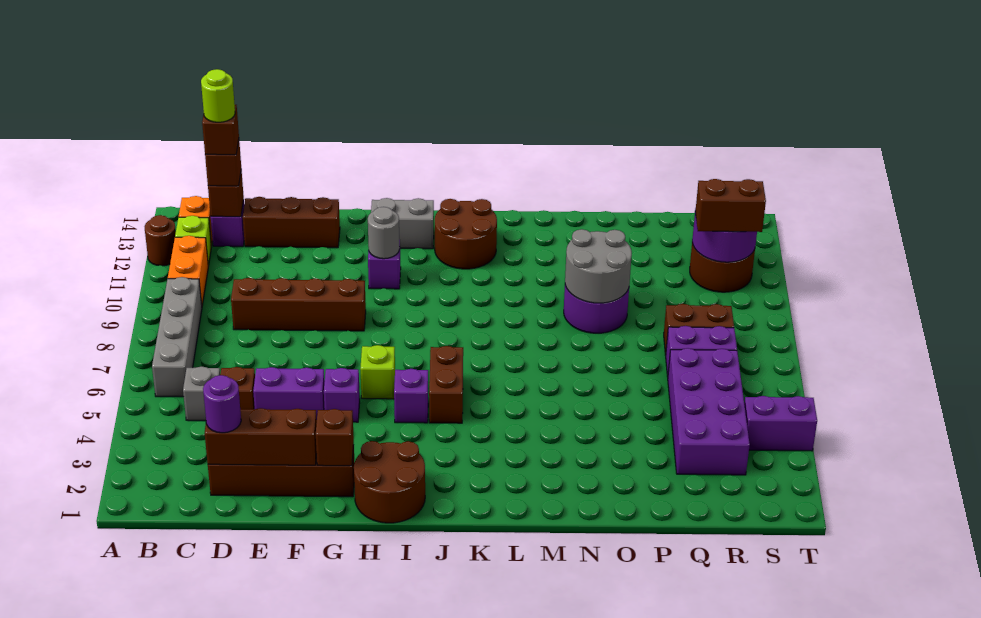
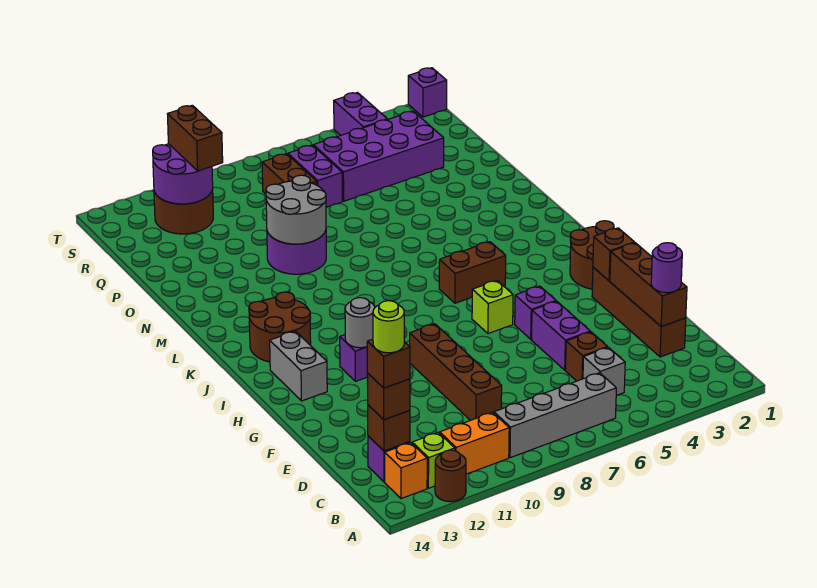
brown brick D13:F13 level 1 -> none
purple brick I5 level 1 -> purple brick T1 level 1

